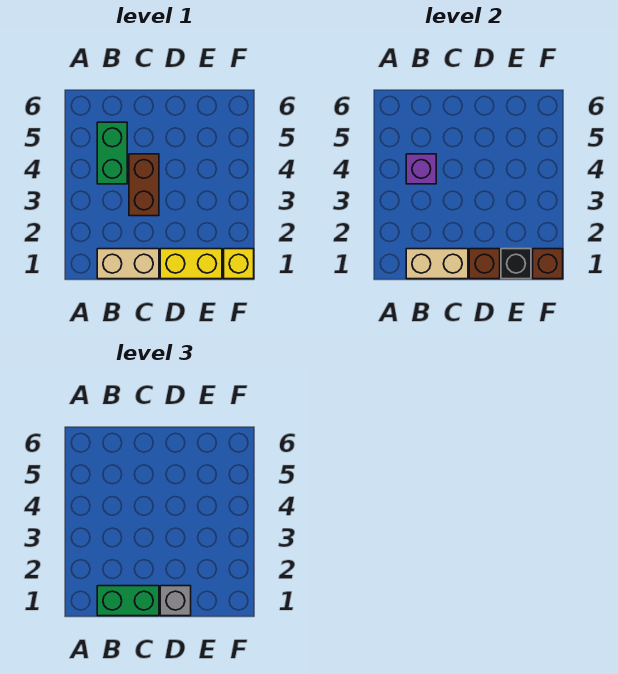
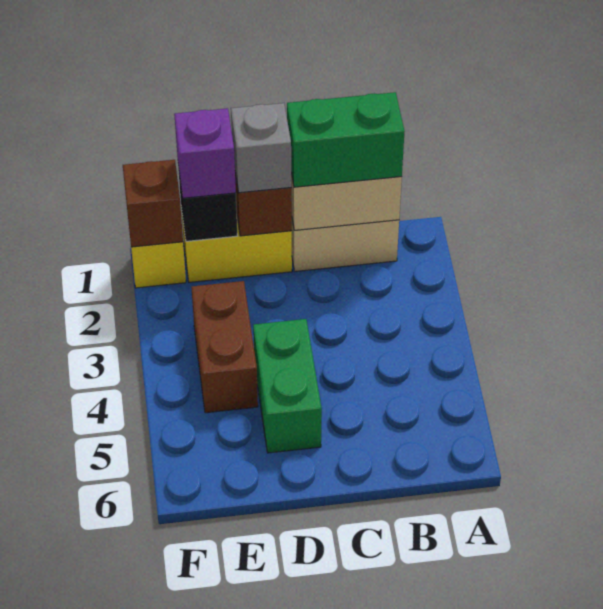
green brick B4:B5 level 1 -> green brick D4:D5 level 1
purple brick B4 level 2 -> purple brick E1 level 3
brown brick C3:C4 level 1 -> brown brick E3:E4 level 1

